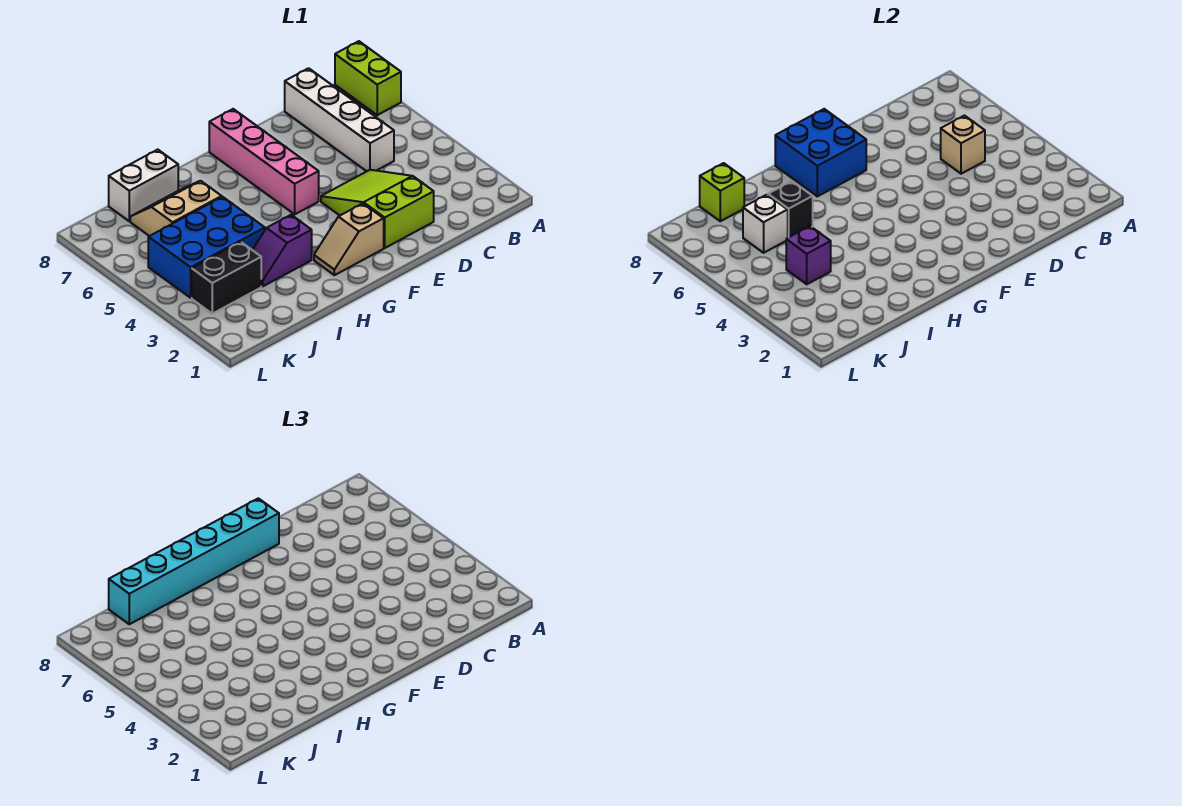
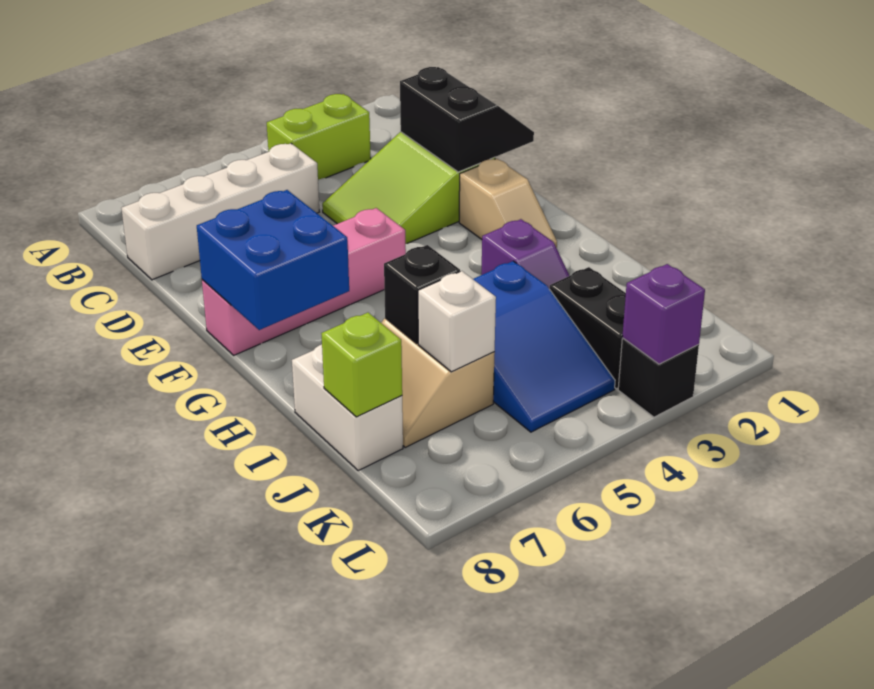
lime brick A7:A8 level 1 -> lime brick B3:B4 level 1
tan brick C5 level 2 -> none
none -> black slope D1:E2 level 2 top 2
cyan brick E8:J8 level 3 -> none
blue brick I4:K5 level 1 -> blue slope I4:K5 level 1 top I
purple brick J4 level 2 -> purple brick L3 level 2
none -> black brick L3 level 1

